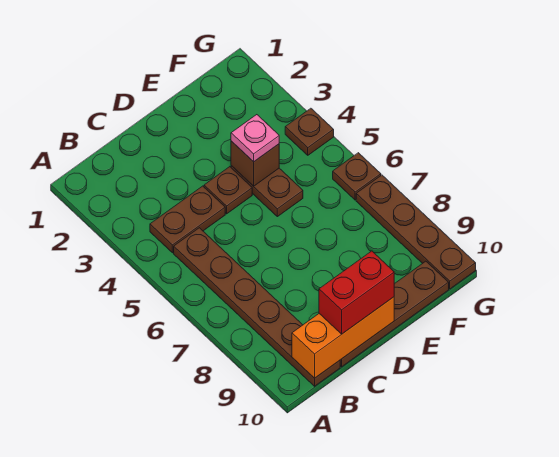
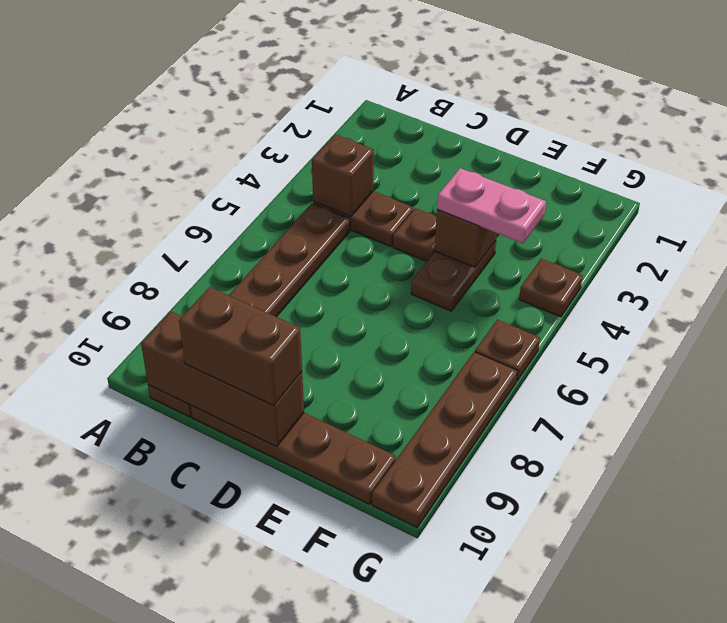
none -> brown brick B4 level 2
orange brick B10:D10 level 2 -> brown brick B10:D10 level 2
red brick C10:D10 level 3 -> brown brick C10:D10 level 3
pink plate E4 level 3 -> pink plate E4:F4 level 3

